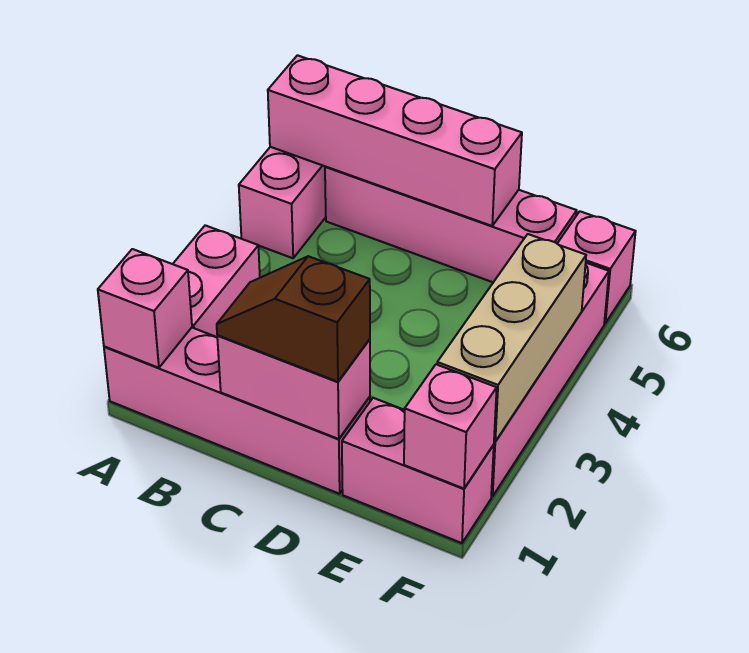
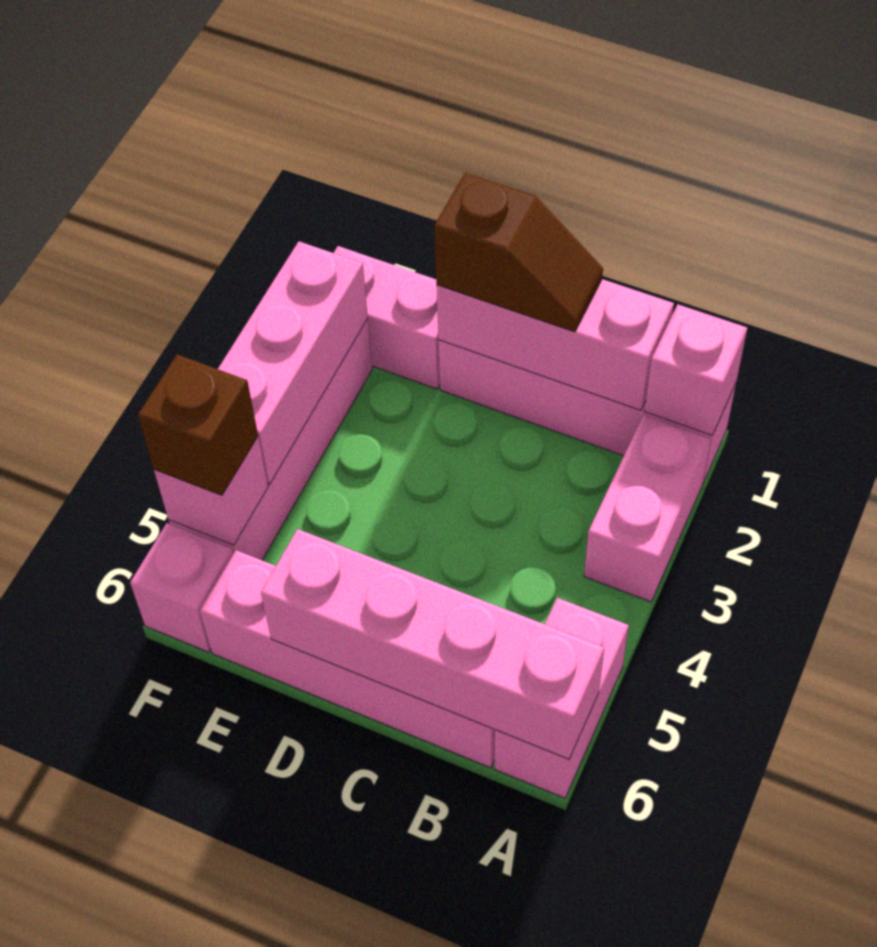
pink brick C1:D1 level 2 -> pink brick B1:D1 level 2
pink brick F1 level 2 -> pink brick F5 level 2
tan brick F2:F4 level 2 -> pink brick F2:F4 level 2
none -> brown brick F5 level 3

